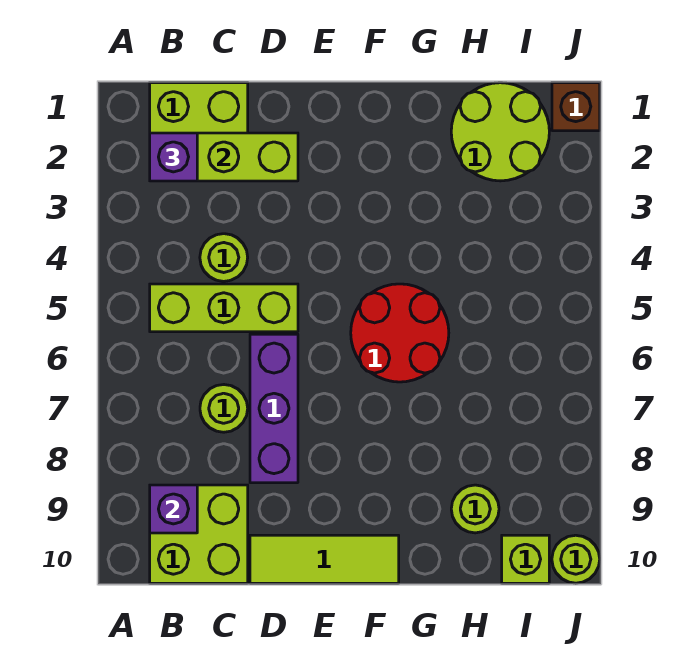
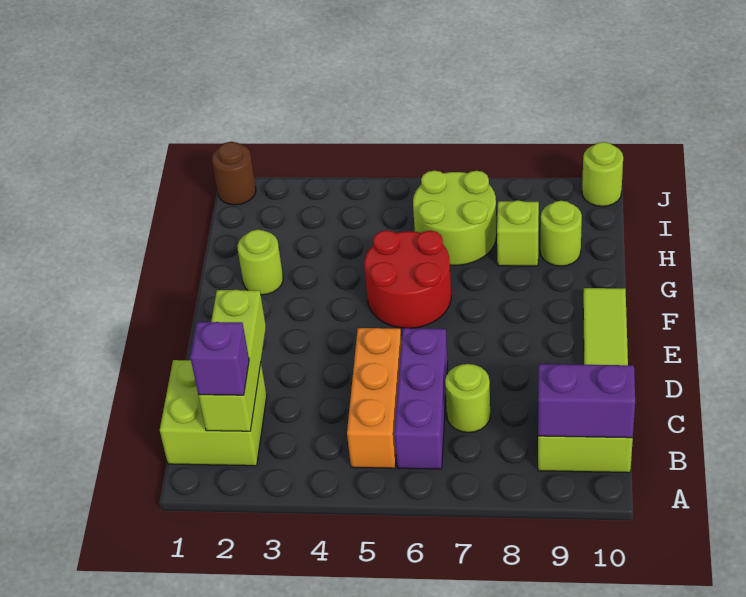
lime brick B5:D5 level 1 -> orange brick B5:D5 level 1
purple brick B9 level 2 -> purple brick B9:B10 level 2
lime round brick C4 level 1 -> lime round brick G2 level 1
purple brick D6:D8 level 1 -> purple brick B6:D6 level 1
lime round brick H1:I2 level 1 -> lime round brick H6:I7 level 1
lime brick I10 level 1 -> lime brick H8 level 1
brown brick J1 level 1 -> brown round brick J1 level 1

